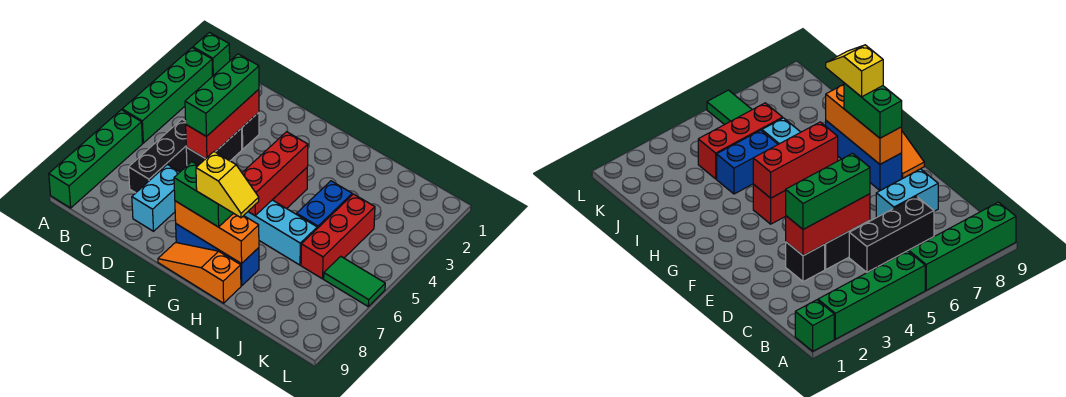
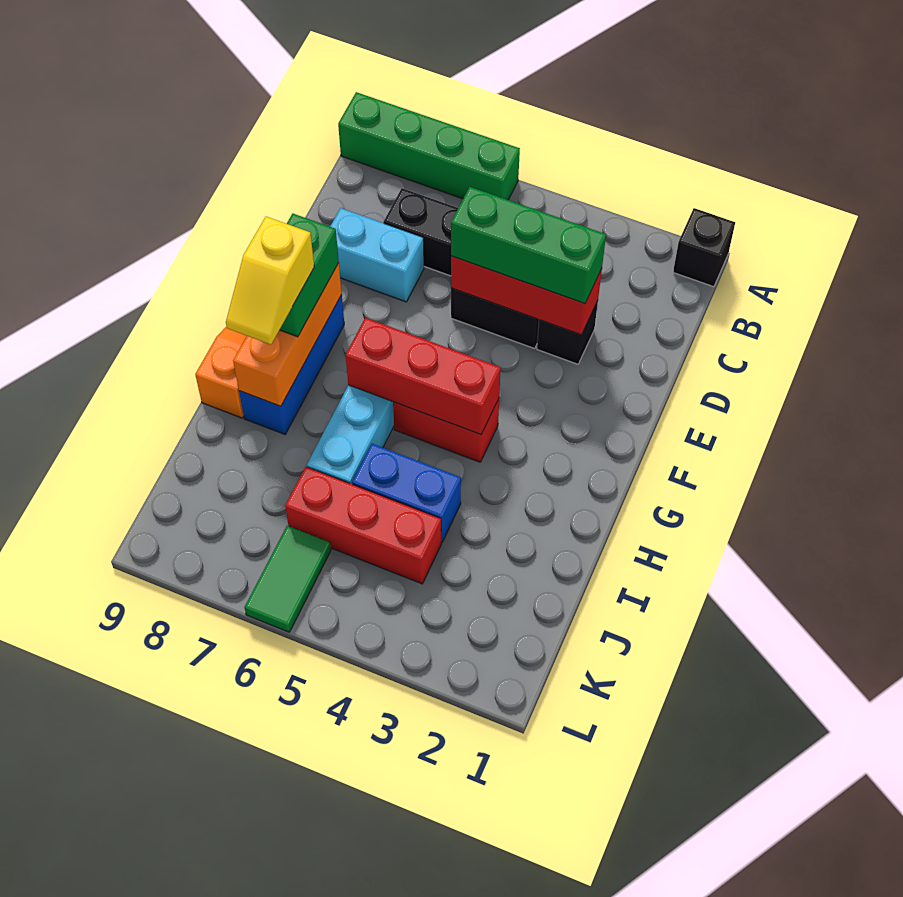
green brick A1 level 1 -> black brick A1 level 1
green brick A2:A5 level 1 -> none

